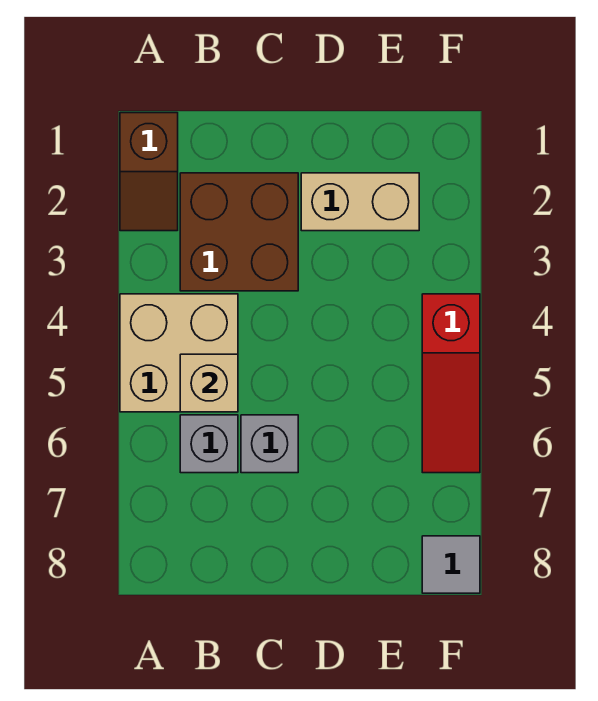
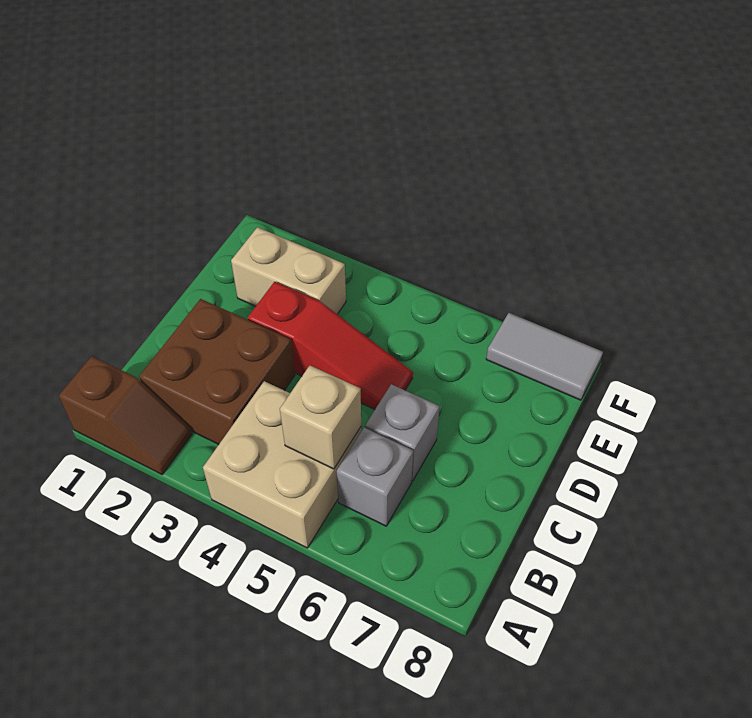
tan brick D2:E2 level 1 -> tan brick E2:E3 level 1
red slope F4:F6 level 1 top 4 -> red slope D3:D5 level 1 top 3
grey tile F8 level 1 -> grey tile F7:F8 level 1

